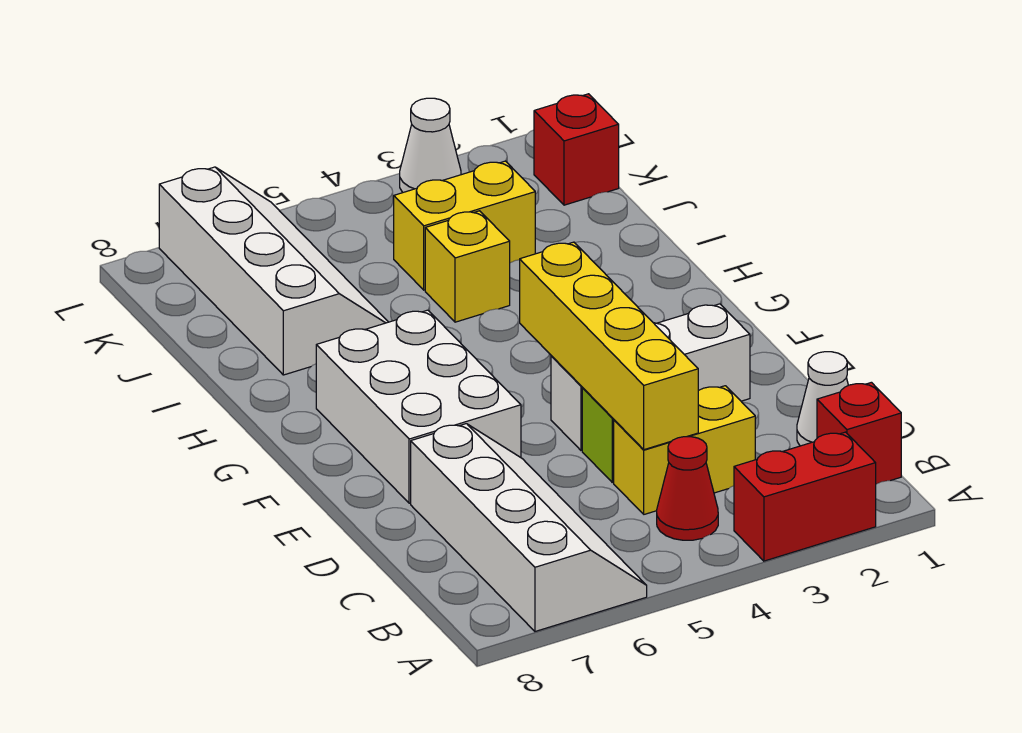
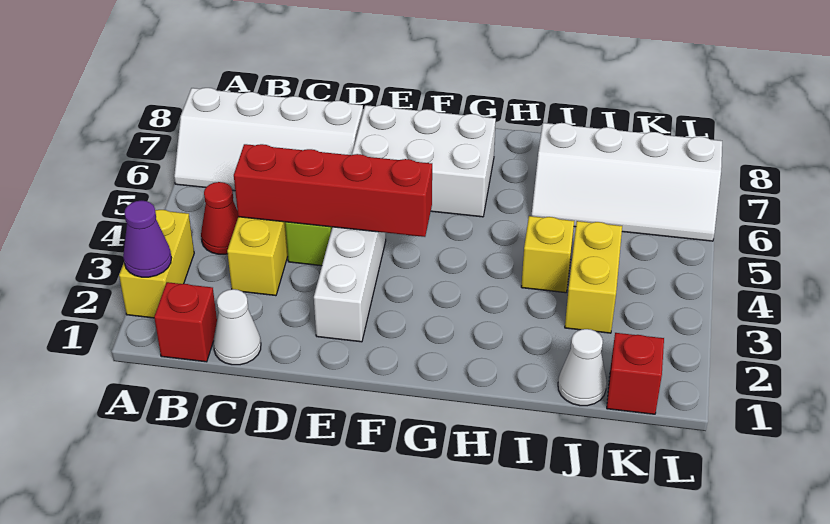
red brick A2:A3 level 1 -> yellow brick A2:A3 level 1
none -> purple cone A2 level 2
yellow brick C4:F4 level 2 -> red brick C4:F4 level 2
white cone L3 level 1 -> white cone J1 level 1

